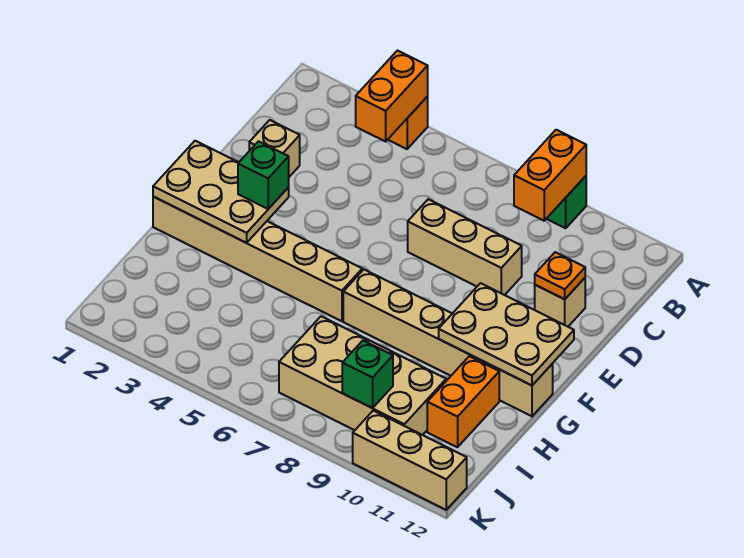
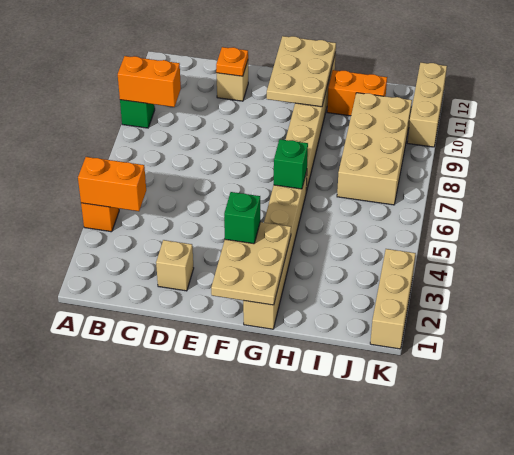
tan brick D7:D9 level 1 -> tan brick K1:K3 level 1
green brick J9 level 2 -> green brick G6 level 2

